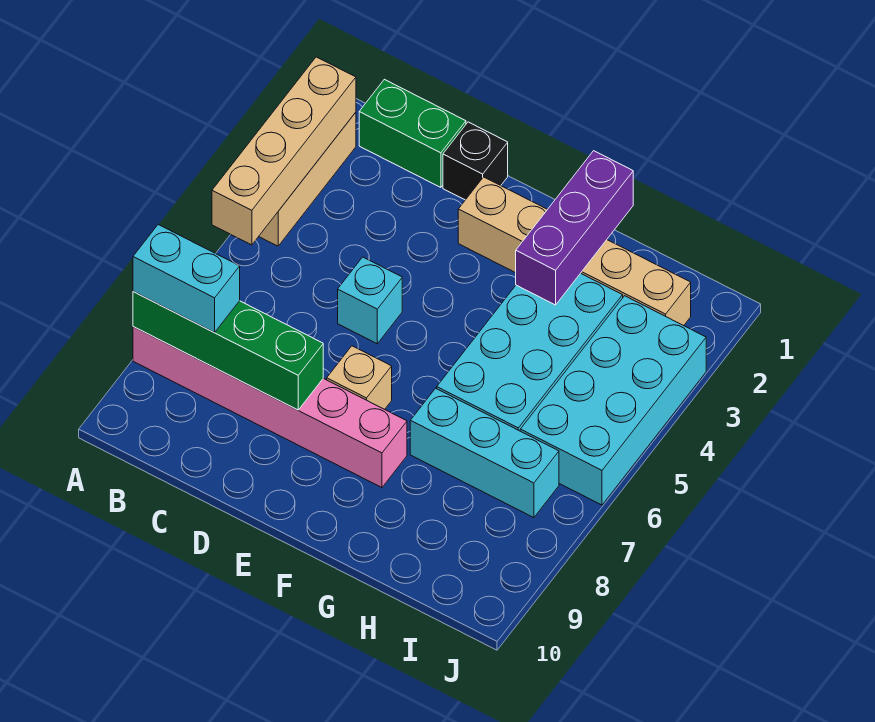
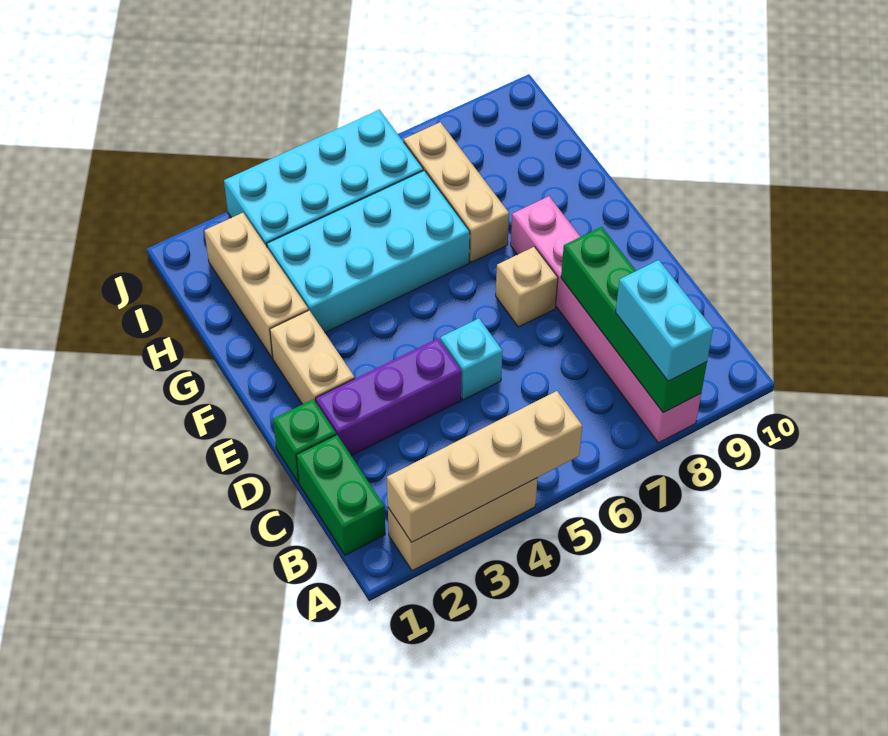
black brick D1 level 1 -> green brick D1 level 1
purple brick G1:G3 level 2 -> purple brick D2:D4 level 1
cyan brick G7:I7 level 1 -> tan brick G7:I7 level 1

